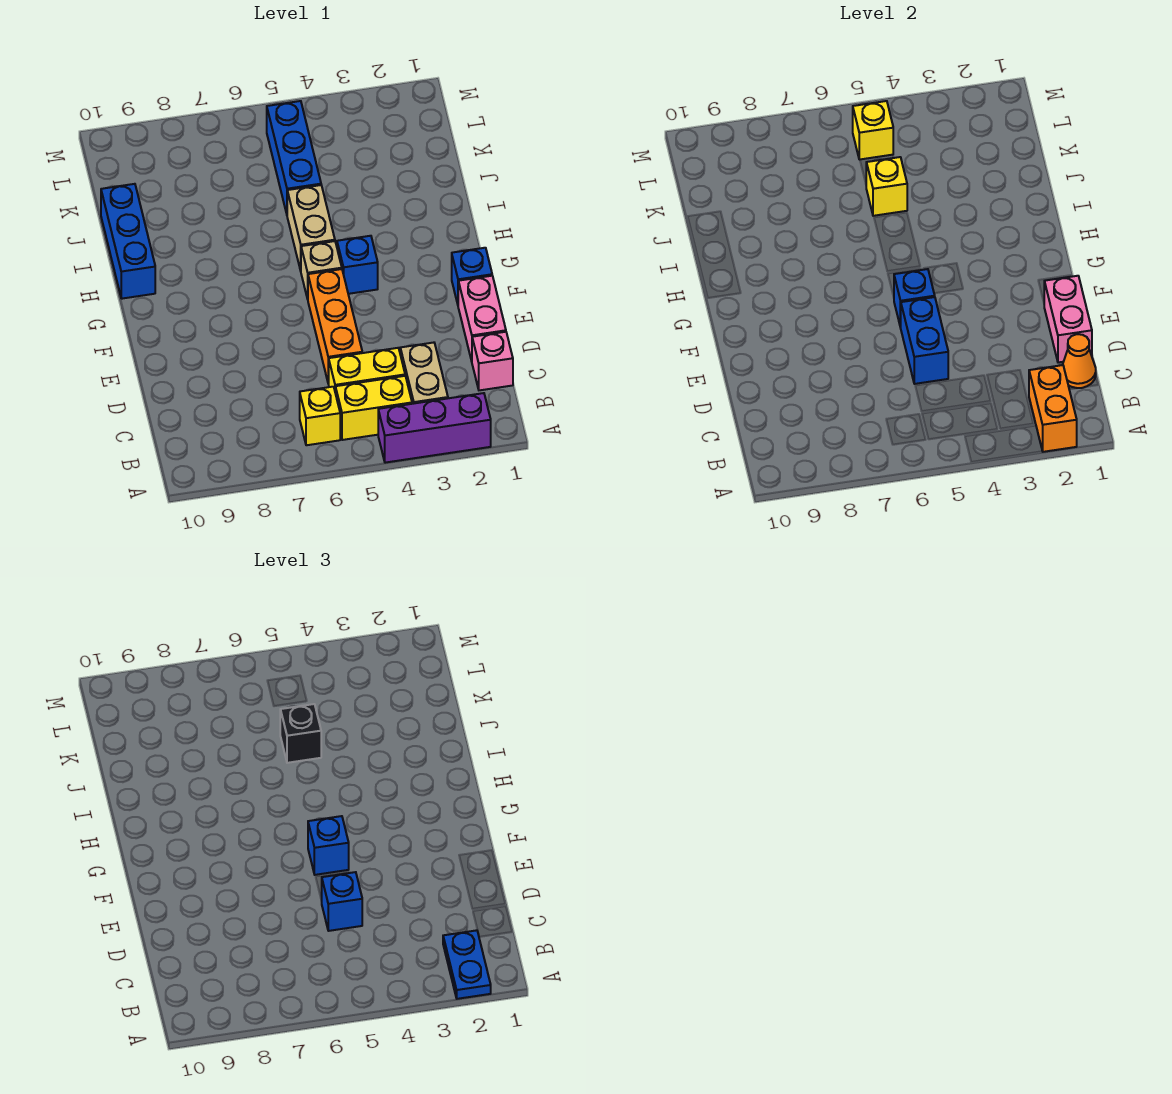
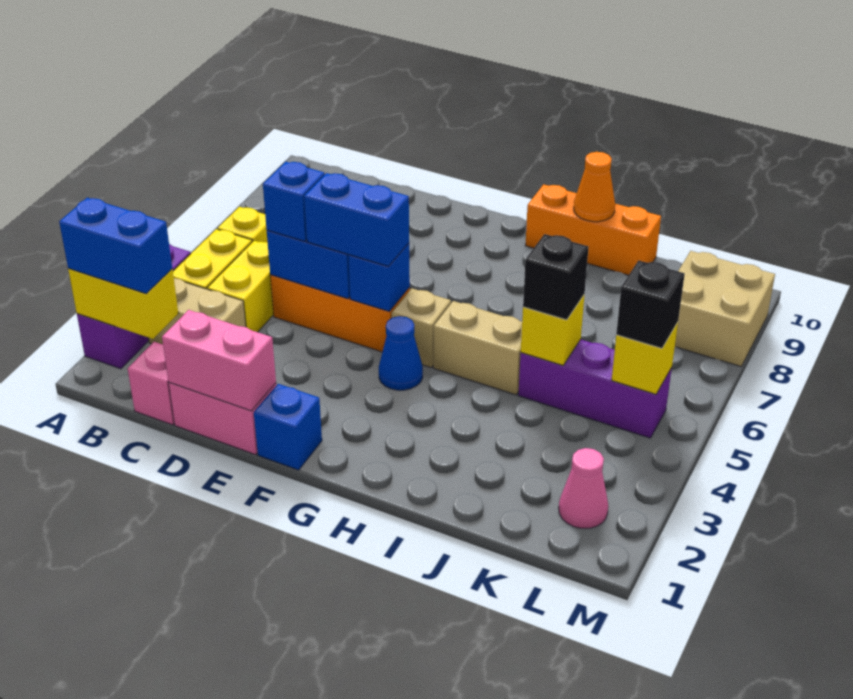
orange brick A2:B2 level 2 -> yellow brick A2:B2 level 2
blue plate A2:B2 level 3 -> blue brick A2:B2 level 3
orange cone C1 level 2 -> orange cone I10 level 2
blue brick F5 level 3 -> blue brick E5:F5 level 3
blue brick G4 level 1 -> blue cone G4 level 1
blue brick H10:J10 level 1 -> orange brick H10:J10 level 1
blue brick J5:L5 level 1 -> purple brick J5:L5 level 1
none -> pink cone L2 level 1
none -> black brick L5 level 3
none -> tan brick L8:M9 level 1

